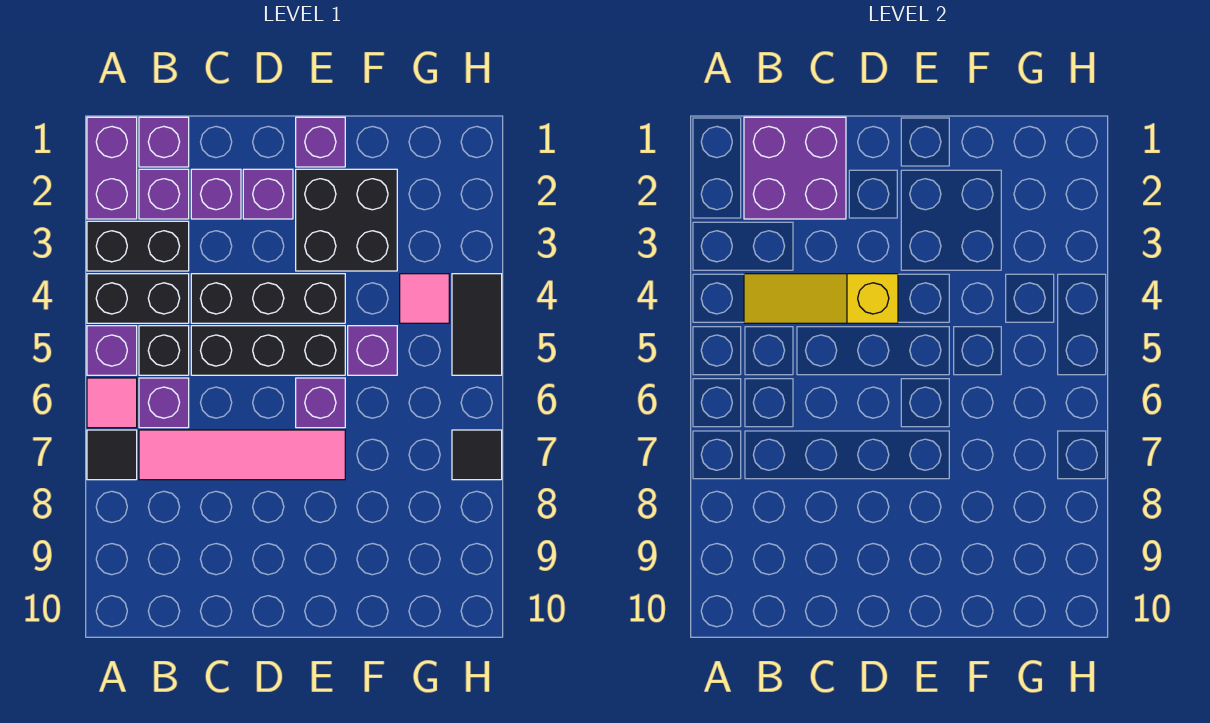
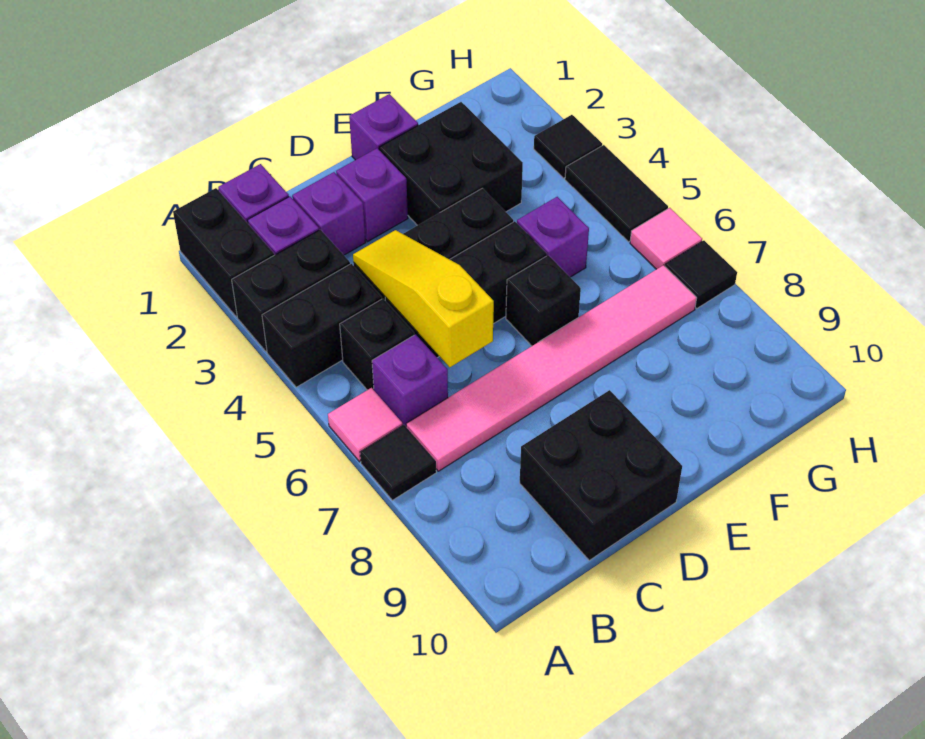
purple brick A1:A2 level 1 -> black brick A1:A2 level 1
purple brick A5 level 1 -> none
purple brick B1:C2 level 2 -> none
yellow slope B4:D4 level 2 top D -> yellow slope C4:C6 level 2 top 6
pink tile B7:E7 level 1 -> pink tile B7:G7 level 1
none -> black brick C9:D10 level 1
purple brick E6 level 1 -> black brick E6 level 1
pink tile G4 level 1 -> pink tile H6 level 1
none -> black tile H3 level 1

